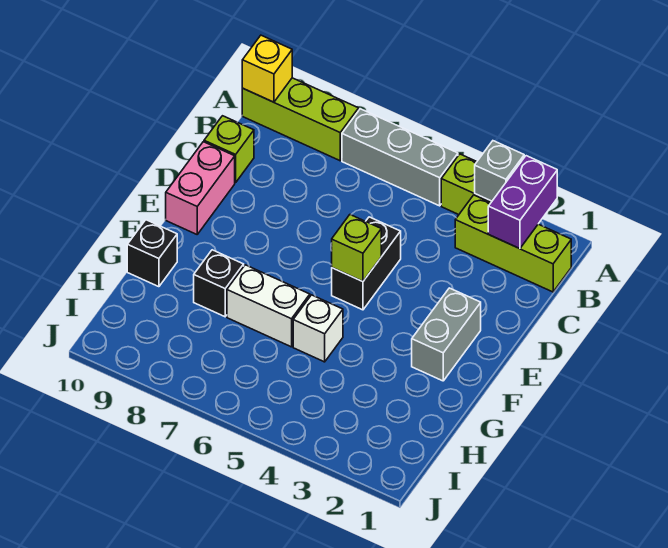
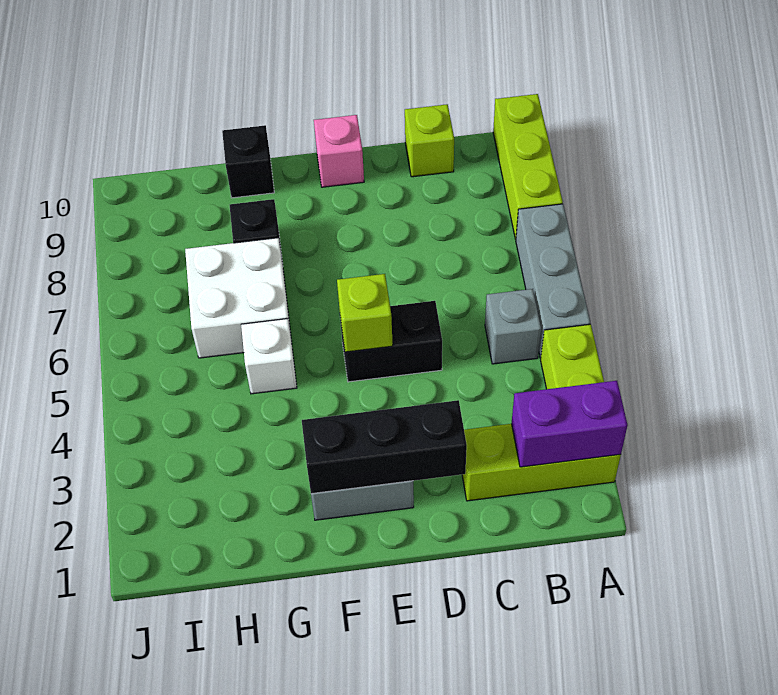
grey brick A3 level 2 -> grey brick B5 level 1
yellow brick A10 level 2 -> none
lime brick B1:B3 level 1 -> lime brick A2:C2 level 1
none -> black brick D2:F2 level 2
pink brick D10:E10 level 1 -> pink brick E10 level 1
white brick G6:G7 level 1 -> white brick G6:H7 level 1

